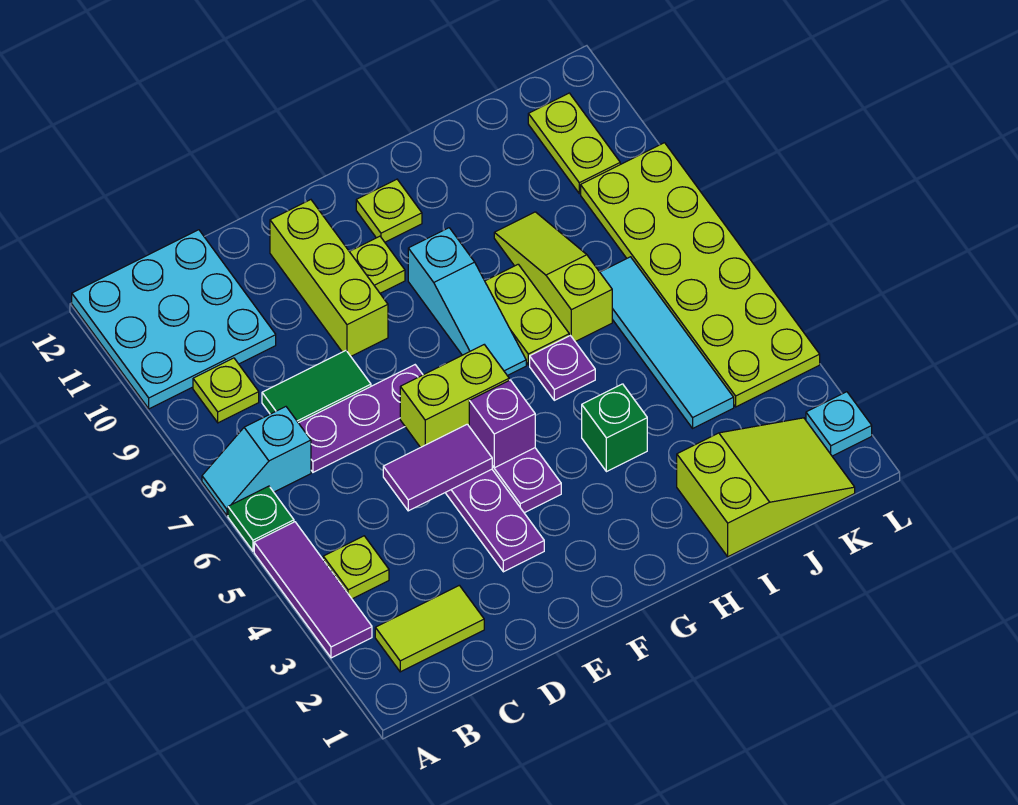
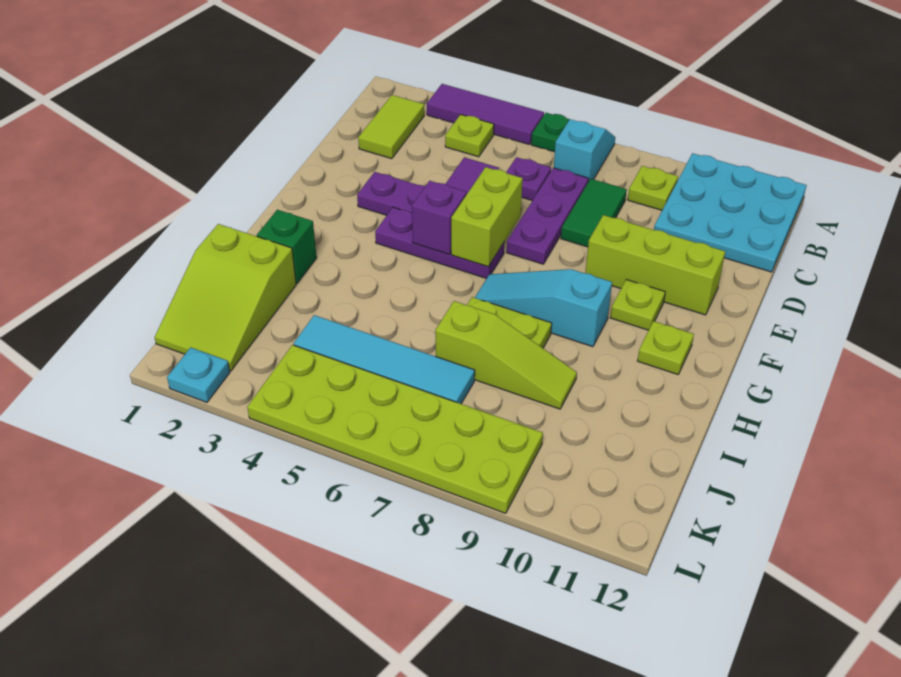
green brick H4 level 1 -> green brick H2 level 1
purple plate H6 level 1 -> purple plate C6 level 1
lime plate K10:K11 level 1 -> none

